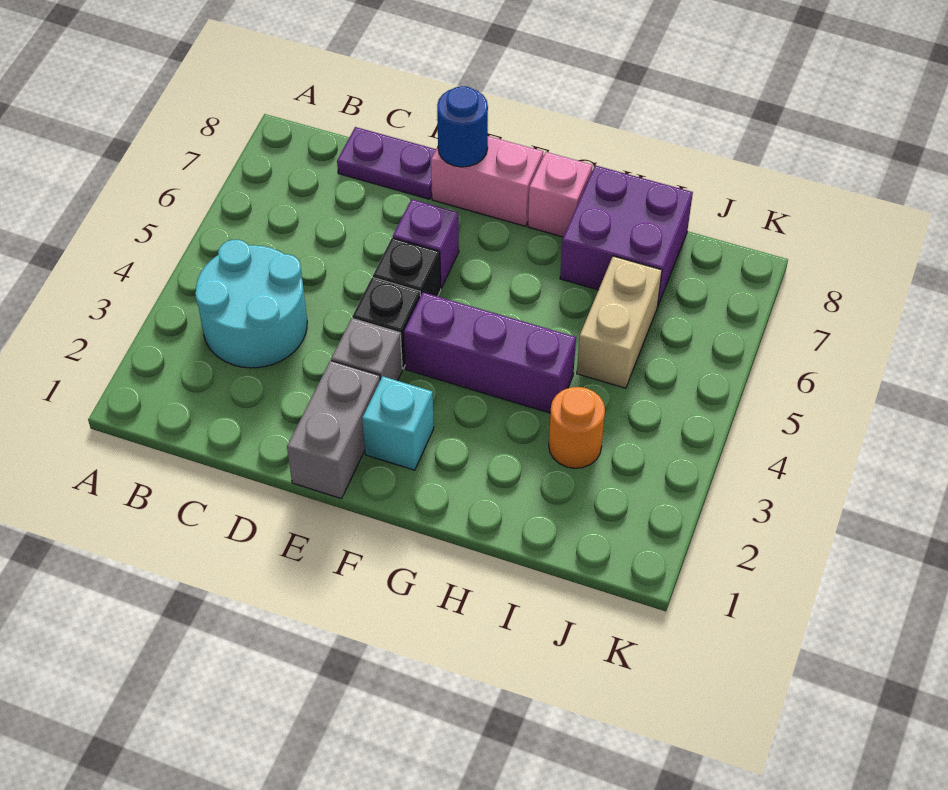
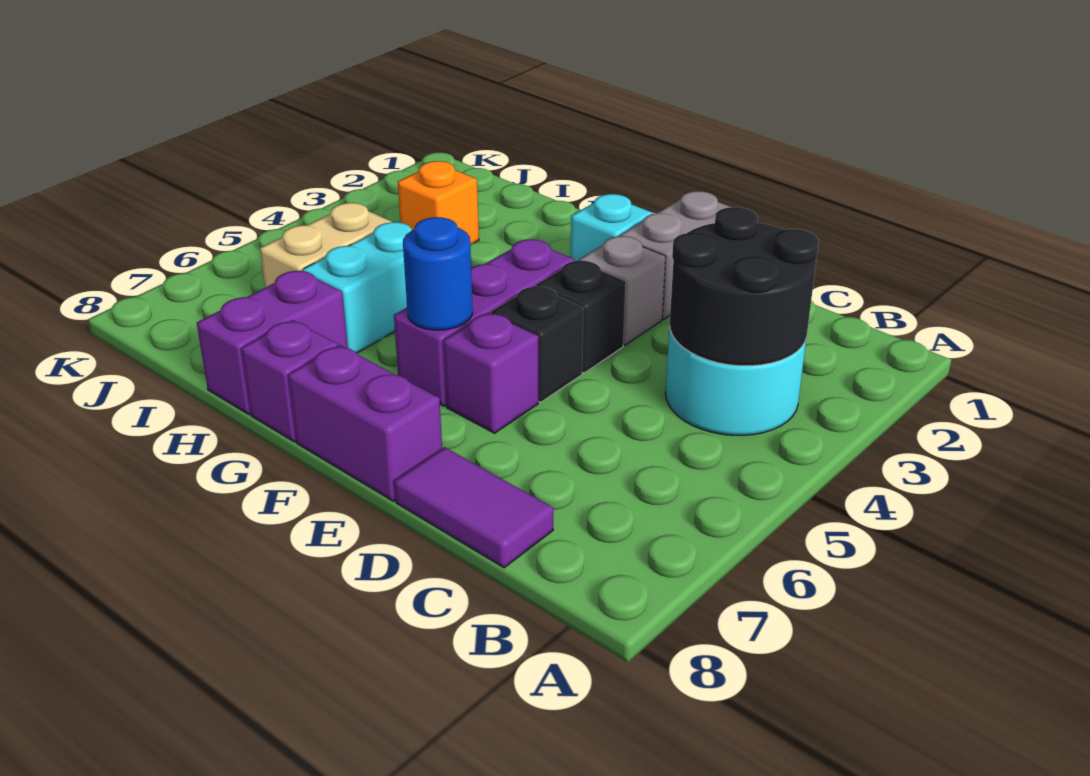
none -> black round brick B3:C4 level 2
purple plate C8:D8 level 1 -> purple tile C8:D8 level 1
pink brick E8:F8 level 1 -> purple brick E8:F8 level 1
blue round brick E8 level 2 -> blue round brick F6 level 2
purple brick F4:H4 level 1 -> purple brick F4:F6 level 1
pink brick G8 level 1 -> purple brick G8 level 1
none -> cyan brick H5:H6 level 1
purple brick H7:I8 level 1 -> purple brick H7:H8 level 1
orange round brick I3 level 1 -> orange brick I3 level 1

